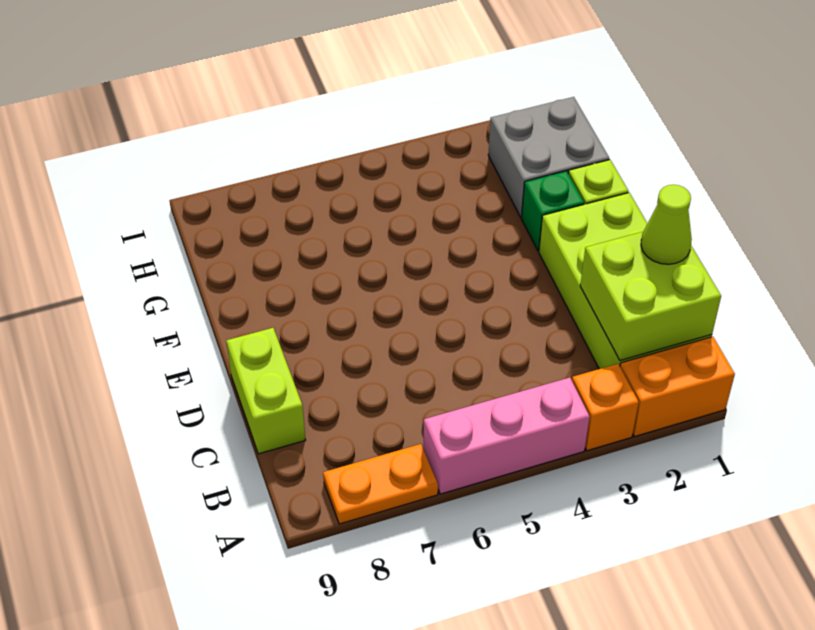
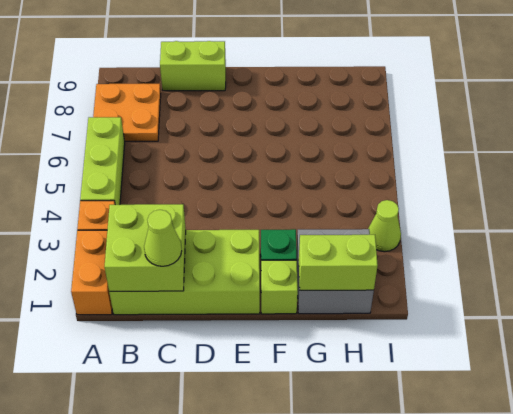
pink brick A4:A6 level 1 -> lime brick A4:A6 level 1
orange plate A7:A8 level 1 -> orange plate A7:B8 level 1
none -> lime brick G1:H1 level 2
none -> lime cone I3 level 1

